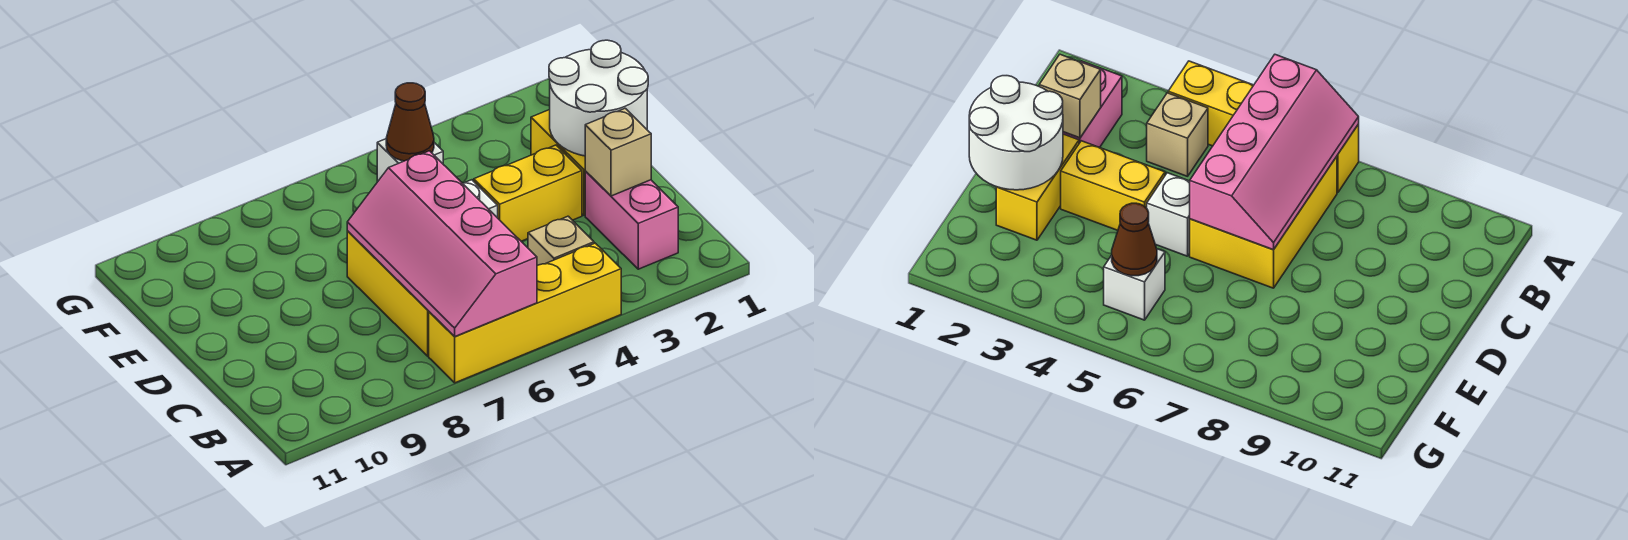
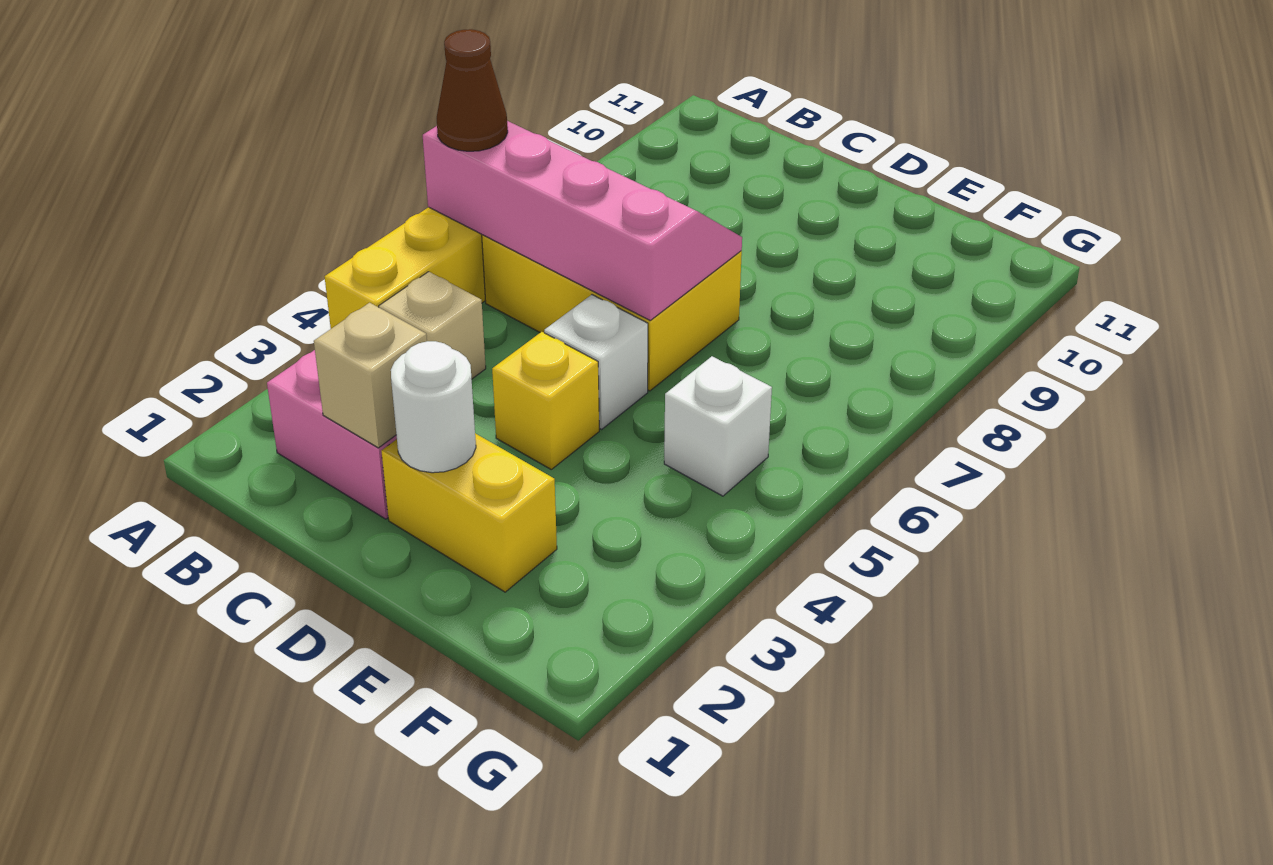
white round brick D1:E2 level 2 -> white round brick D2 level 2
yellow brick D3:D4 level 1 -> yellow brick D4 level 1
brown cone F5 level 2 -> brown cone A6 level 3

